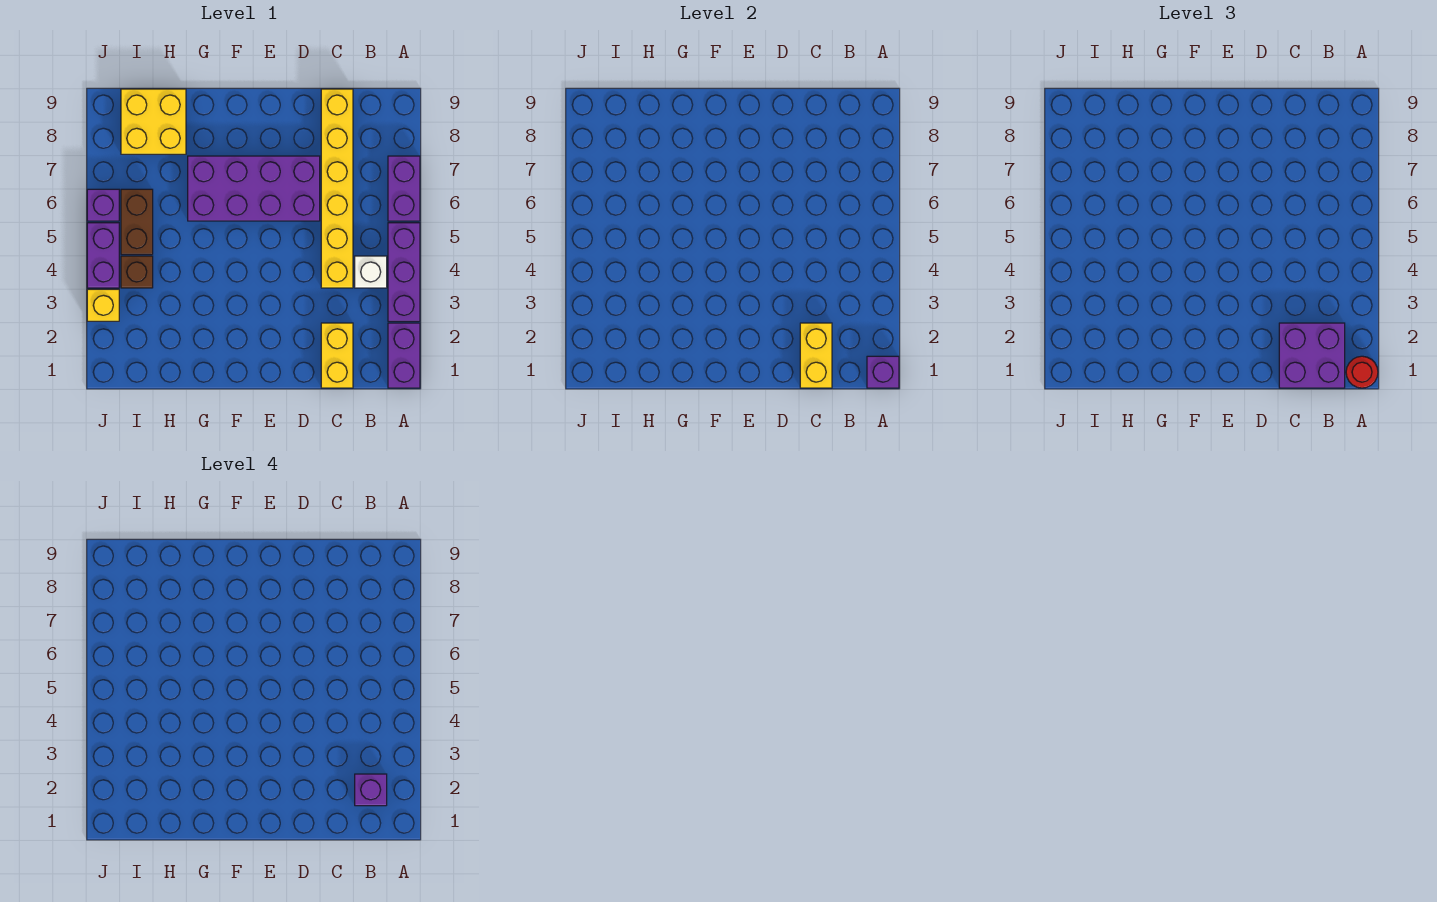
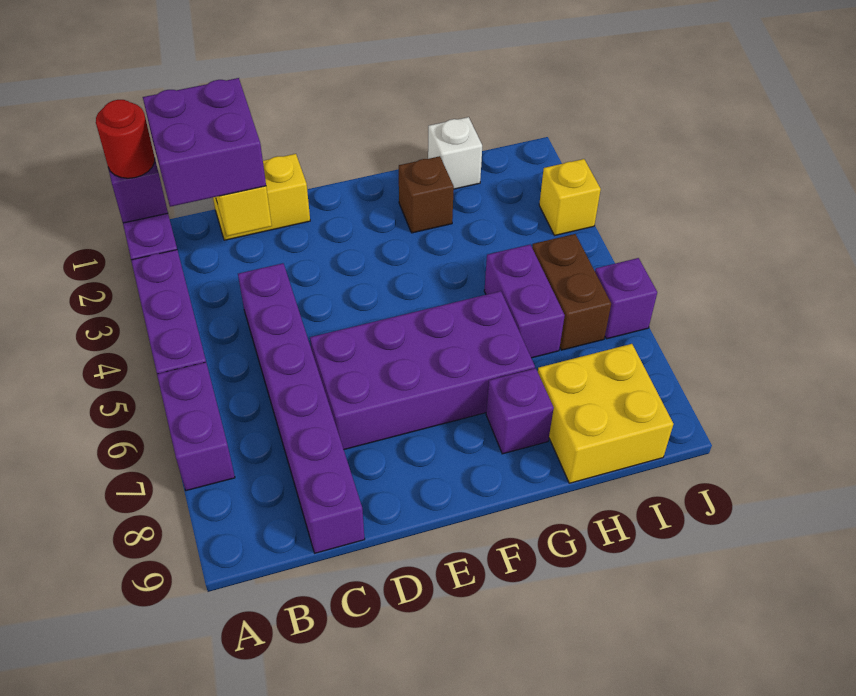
purple brick B2 level 4 -> purple brick G8 level 1
white brick B4 level 1 -> white brick H1 level 1
yellow brick C1:C2 level 1 -> yellow brick C1:D1 level 1
yellow brick C4:C9 level 1 -> purple brick C4:C9 level 1
brown brick I4 level 1 -> brown brick G2 level 1
purple brick J4:J5 level 1 -> purple brick H5:H6 level 1

